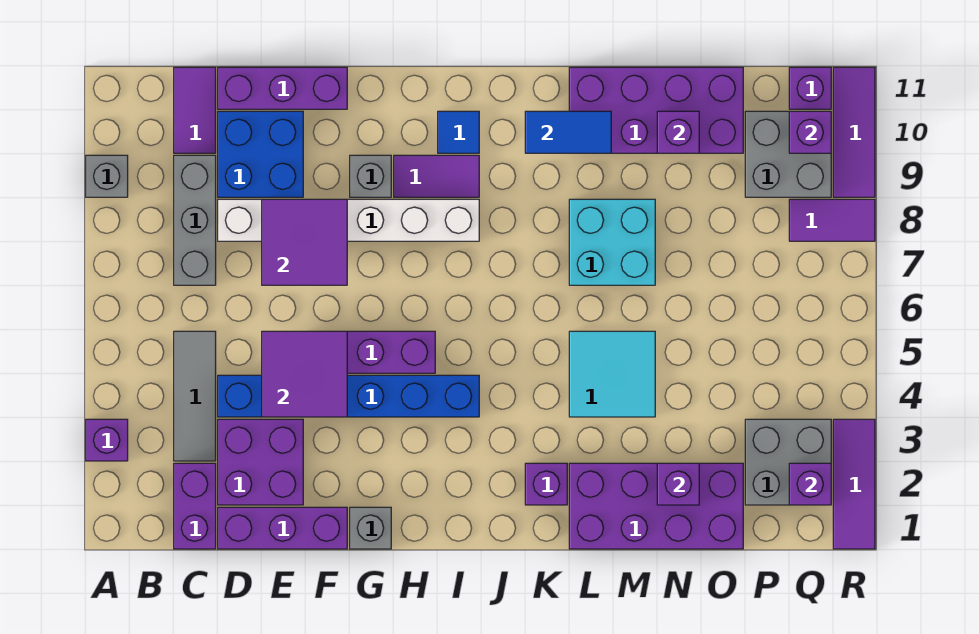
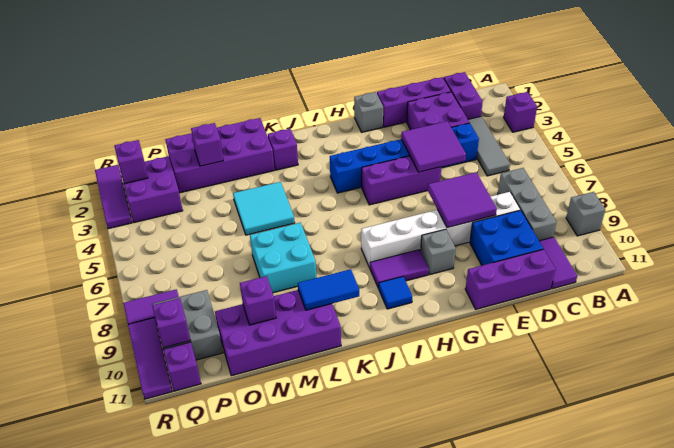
grey brick P2:Q3 level 1 -> purple brick P2:Q3 level 1

